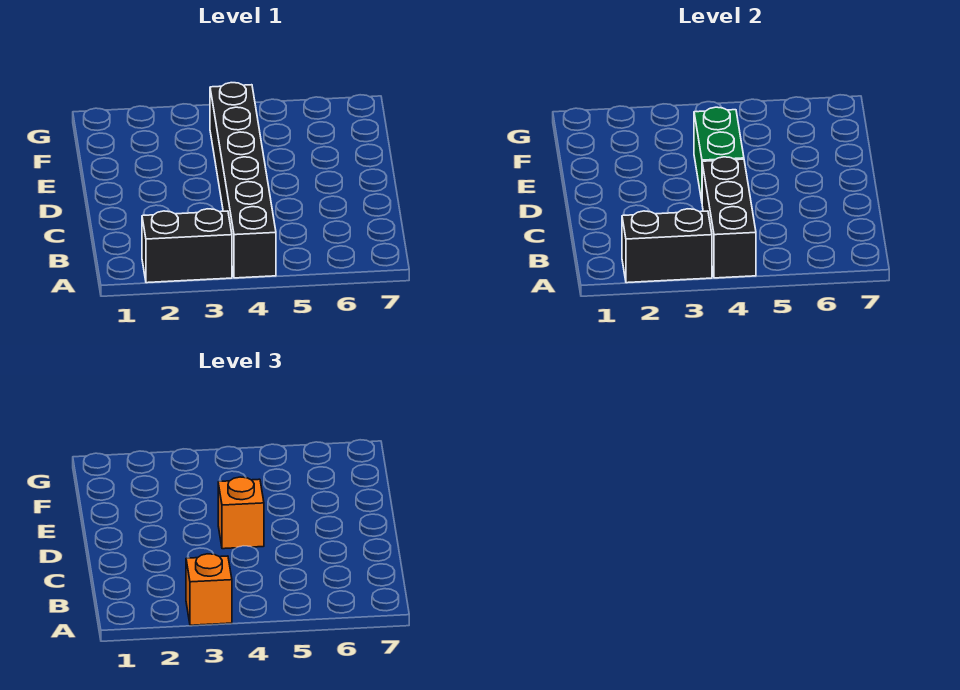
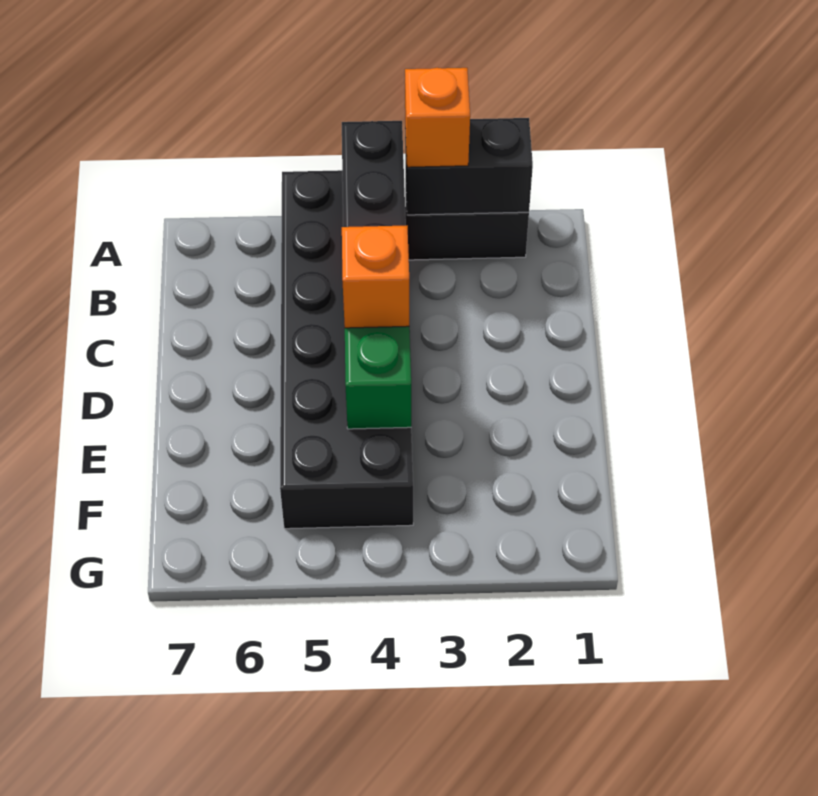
black brick A4:F4 level 1 -> black brick A4:F5 level 1

